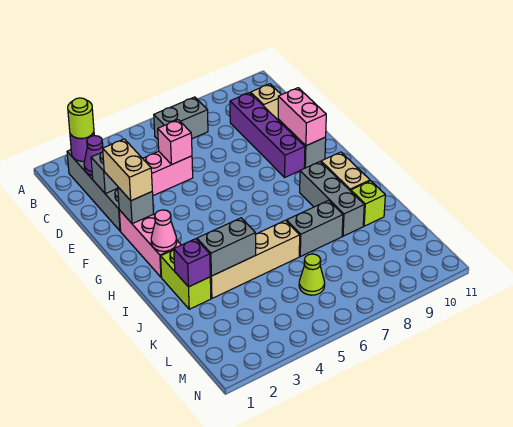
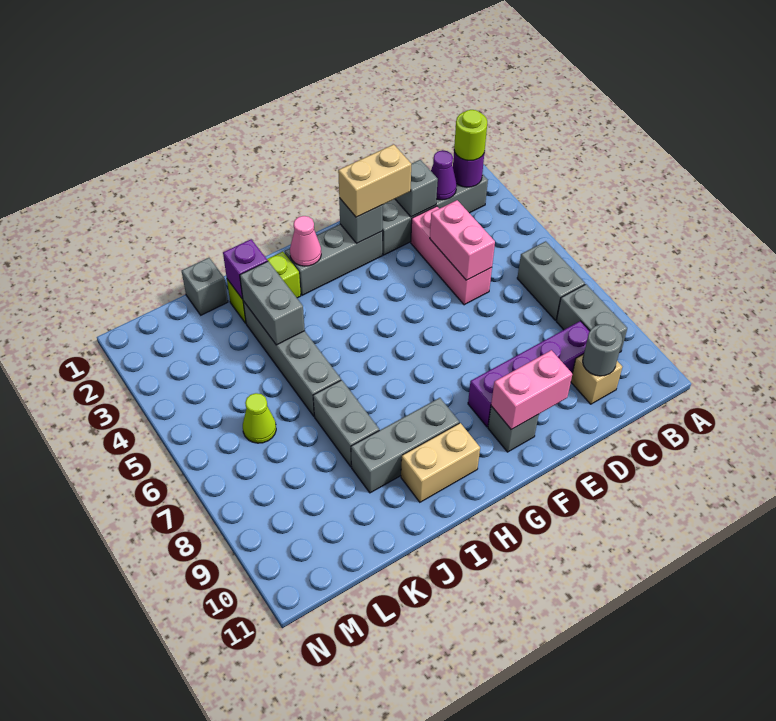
none -> grey brick B8:B9 level 1
none -> grey round brick C10 level 2
pink brick D5 level 2 -> pink brick D4:D5 level 2
pink brick F2:H2 level 1 -> grey brick F2:H2 level 1
tan brick J3:J6 level 1 -> grey brick J3:J6 level 1
lime brick J10 level 1 -> none
none -> grey brick K1 level 1

